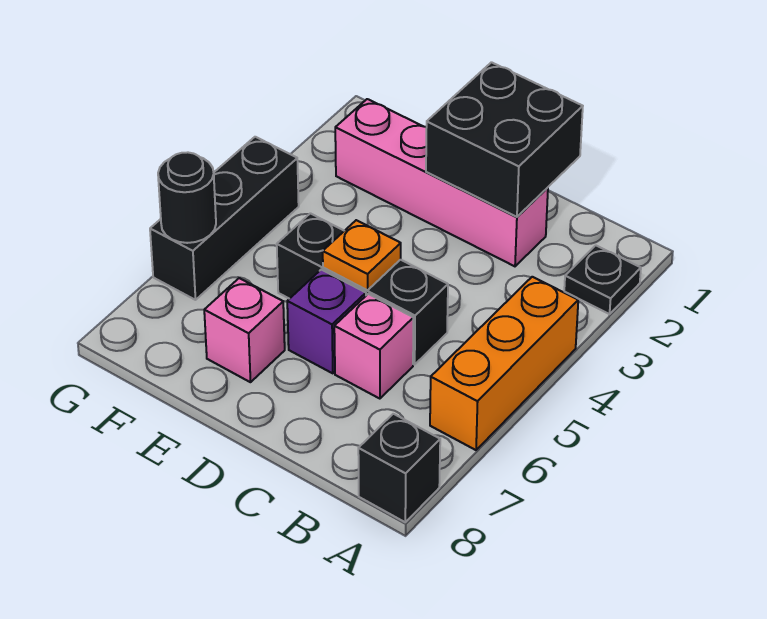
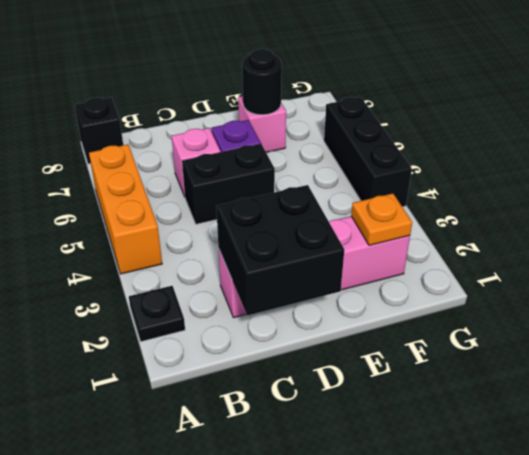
black brick C5:E5 level 1 -> black brick C5:D5 level 1
orange plate D5 level 2 -> orange plate F2 level 2
black round brick G6 level 2 -> black round brick E7 level 2

